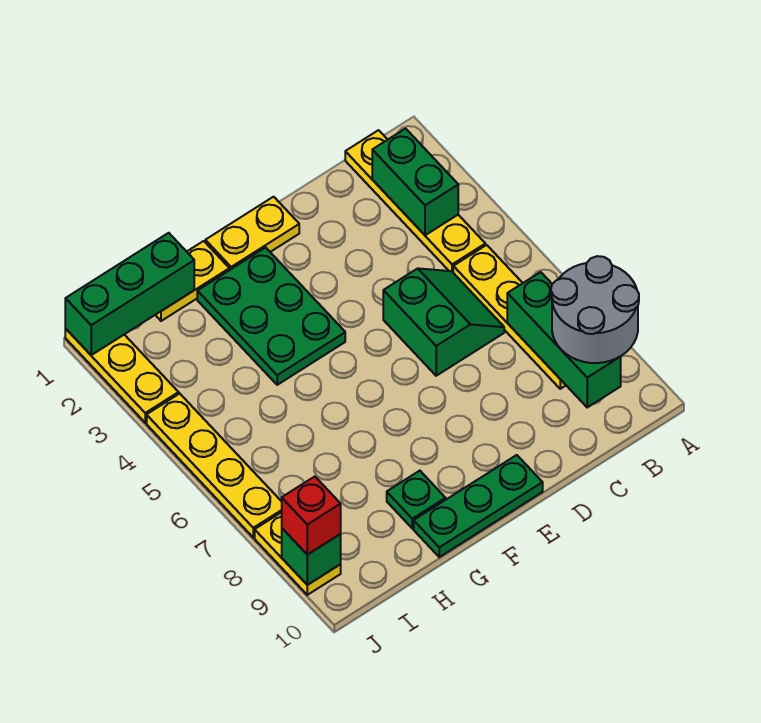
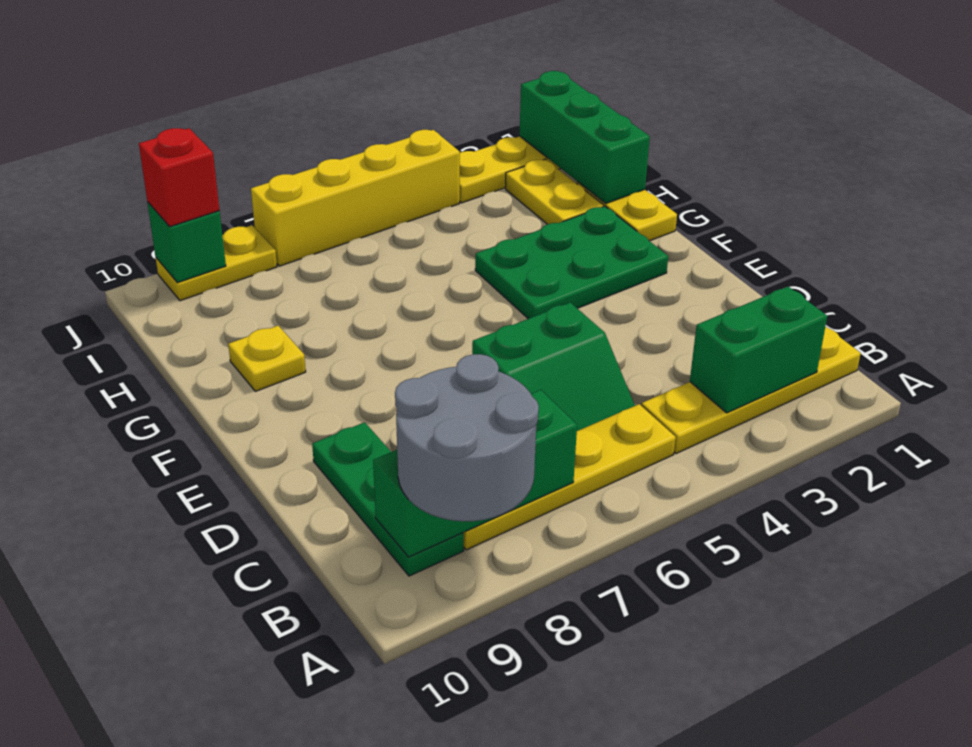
yellow plate E1:F1 level 1 -> yellow plate H2:I2 level 1
green plate E10:G10 level 1 -> green plate B9:D9 level 1
green plate G9 level 1 -> yellow plate G9 level 1
yellow plate J4:J7 level 1 -> yellow brick J4:J7 level 1

